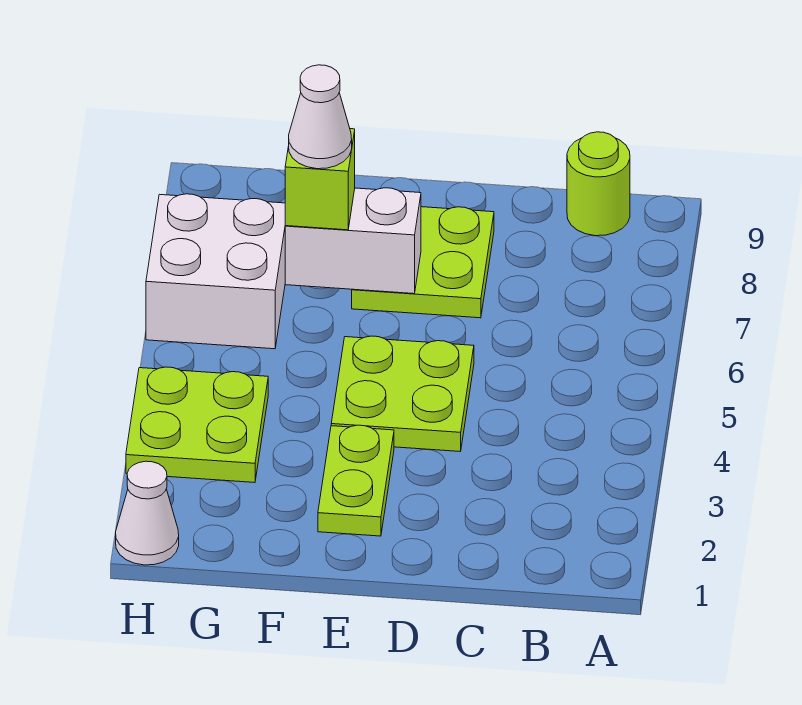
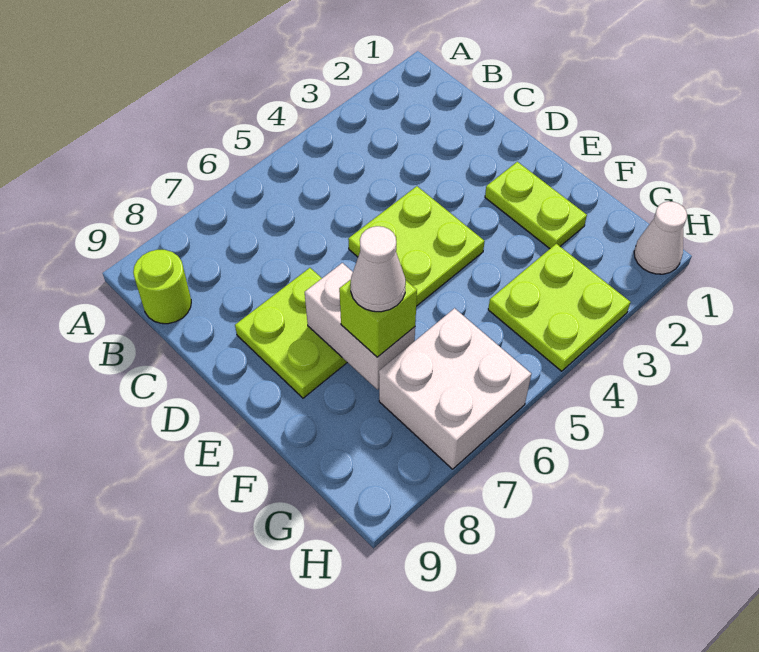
lime plate E2:E3 level 1 -> lime plate E2:F2 level 1

